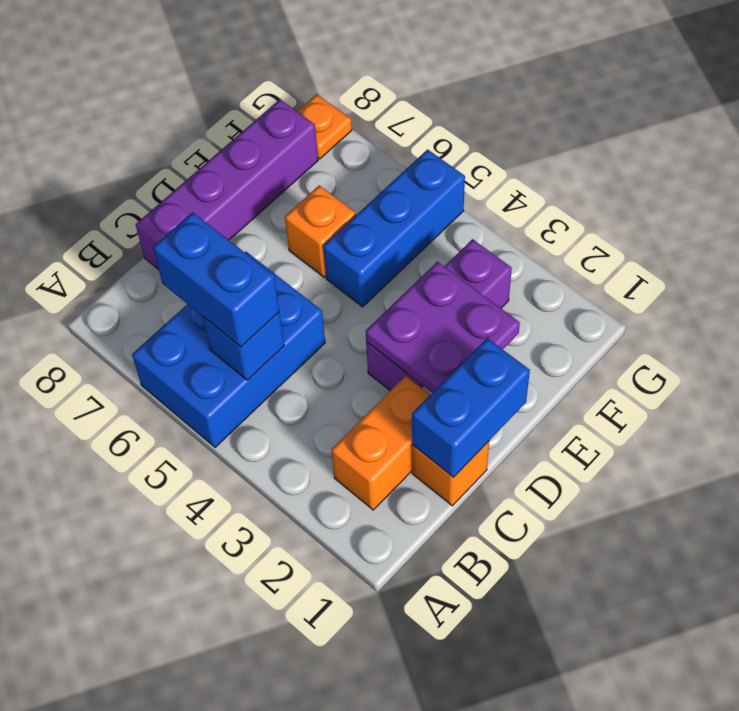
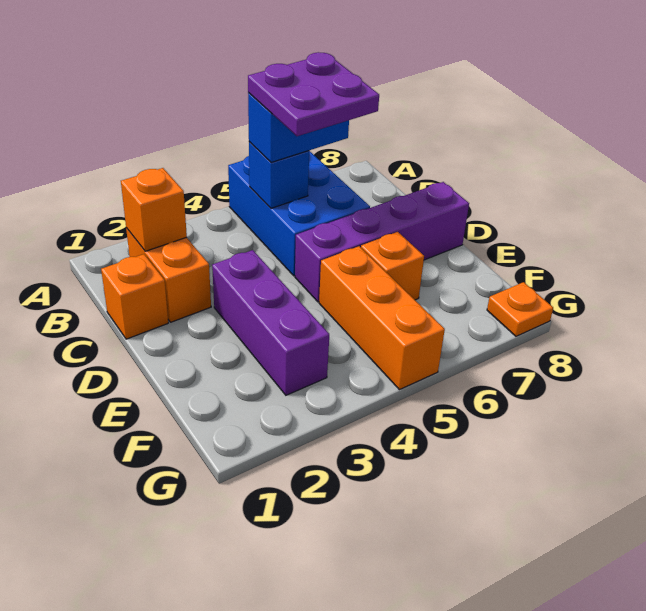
none -> orange brick B2 level 2
blue brick C1:D1 level 2 -> none
purple brick C8:F8 level 1 -> purple brick D5:D8 level 1
purple plate D2:E3 level 2 -> purple plate B5:C6 level 4
blue brick E5:G5 level 1 -> orange brick E5:G5 level 1

